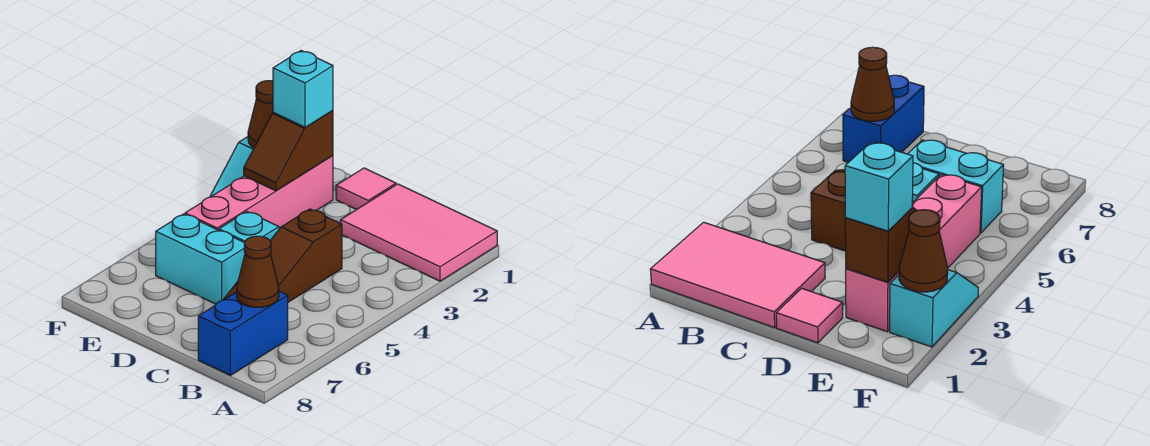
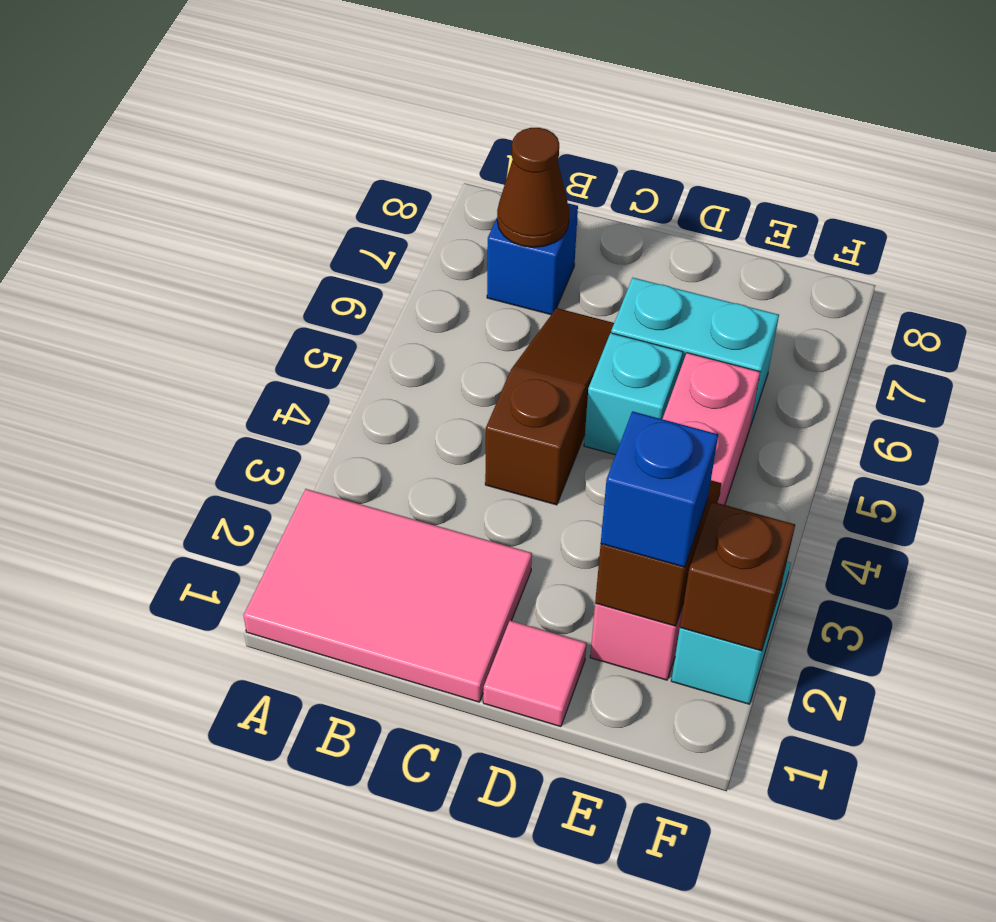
blue brick B7:B8 level 1 -> blue brick B7 level 1
cyan brick E2 level 3 -> blue brick E2 level 3
brown cone F2 level 2 -> brown brick F2 level 2

